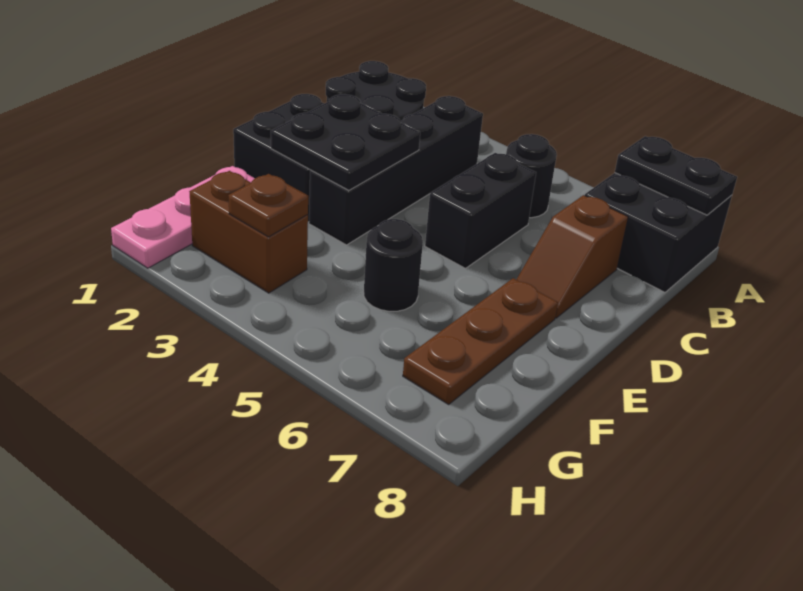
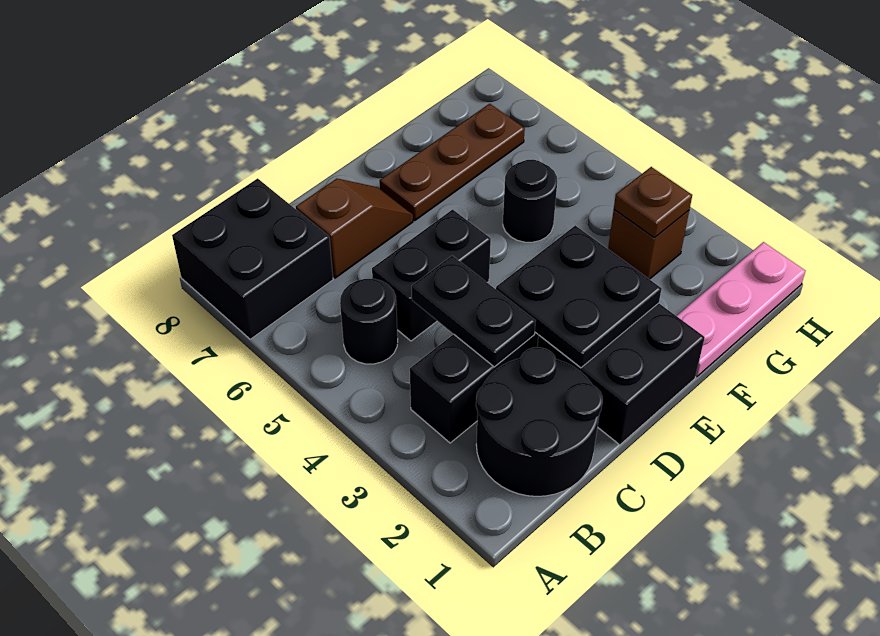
black plate A7:A8 level 2 -> black plate C3:C4 level 2
brown brick G2:G3 level 1 -> brown brick G3 level 1

